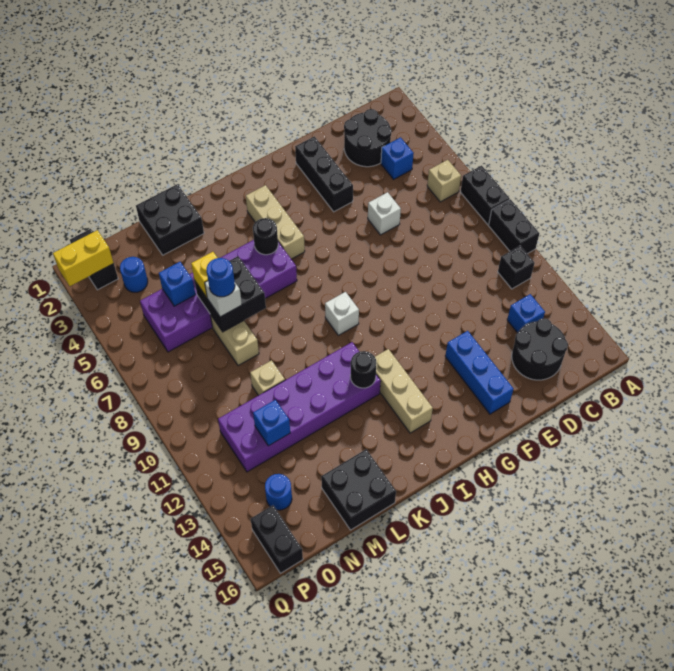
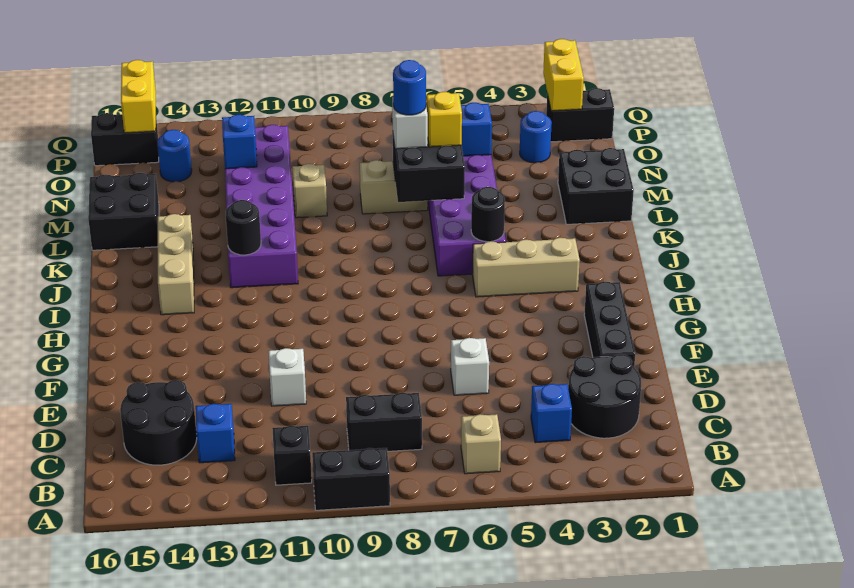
black brick A7:A8 level 1 -> black brick C8:C9 level 1
black brick F2:F4 level 1 -> black brick E2:G2 level 1
blue brick F13:F15 level 1 -> none
white brick I9 level 1 -> white brick E11 level 1
tan brick I12:I14 level 1 -> tan brick I14:K14 level 1
none -> yellow brick P15:Q15 level 2

